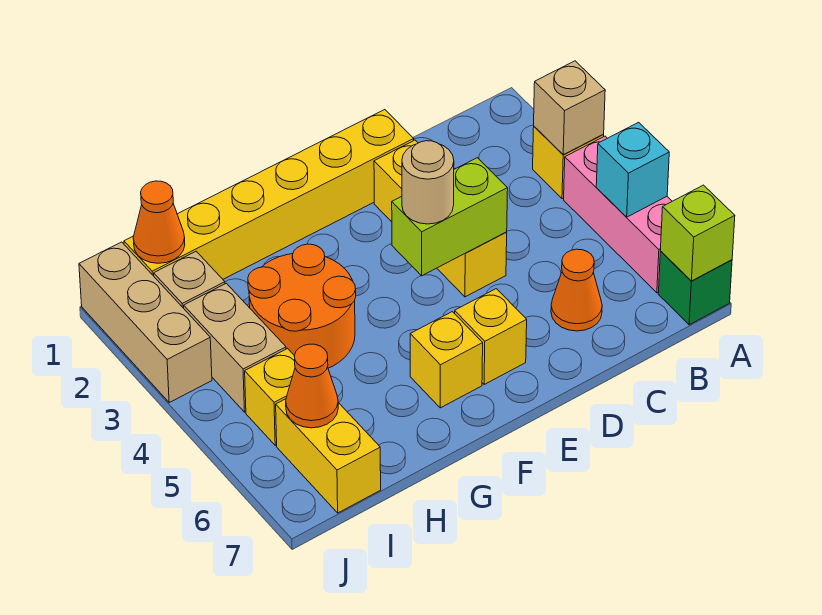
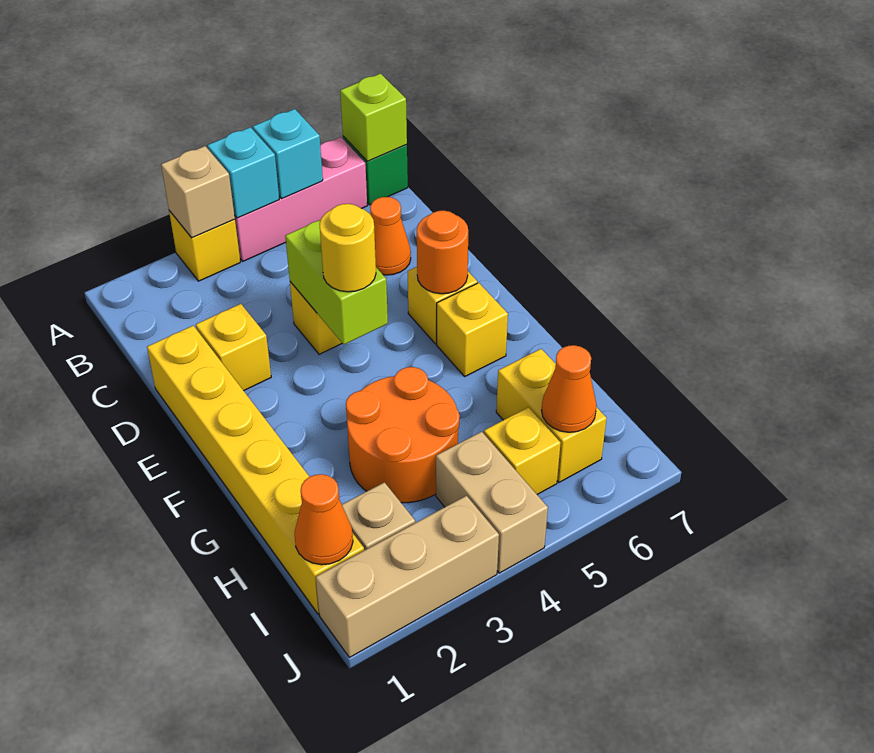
none -> cyan brick A4 level 2
tan round brick E4 level 3 -> yellow round brick E4 level 3
none -> orange round brick E6 level 2
tan brick I3:I4 level 1 -> tan brick I4:J4 level 1
yellow brick I6:I7 level 1 -> yellow brick H6:I6 level 1

